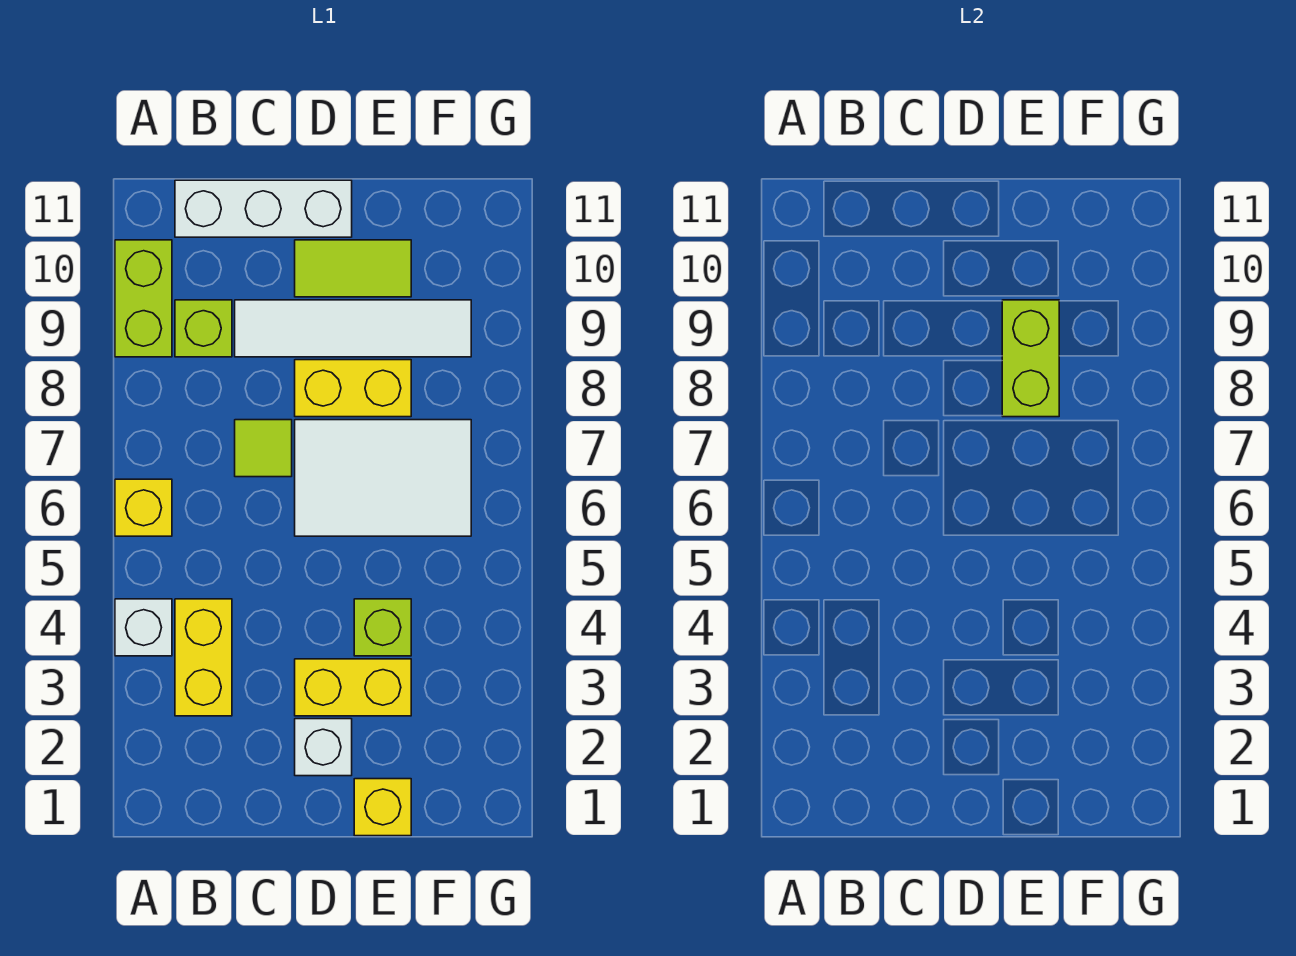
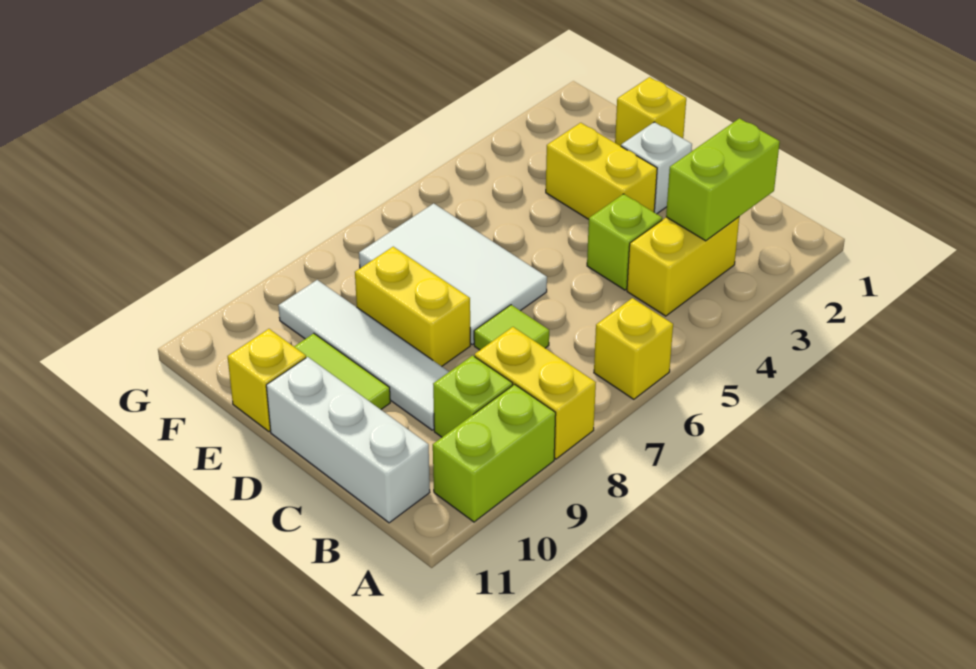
white brick A4 level 1 -> none
none -> yellow brick A8:B8 level 1
lime brick E4 level 1 -> lime brick C4 level 1
lime brick E8:E9 level 2 -> lime brick B2:B3 level 2
none -> yellow brick E11 level 1

